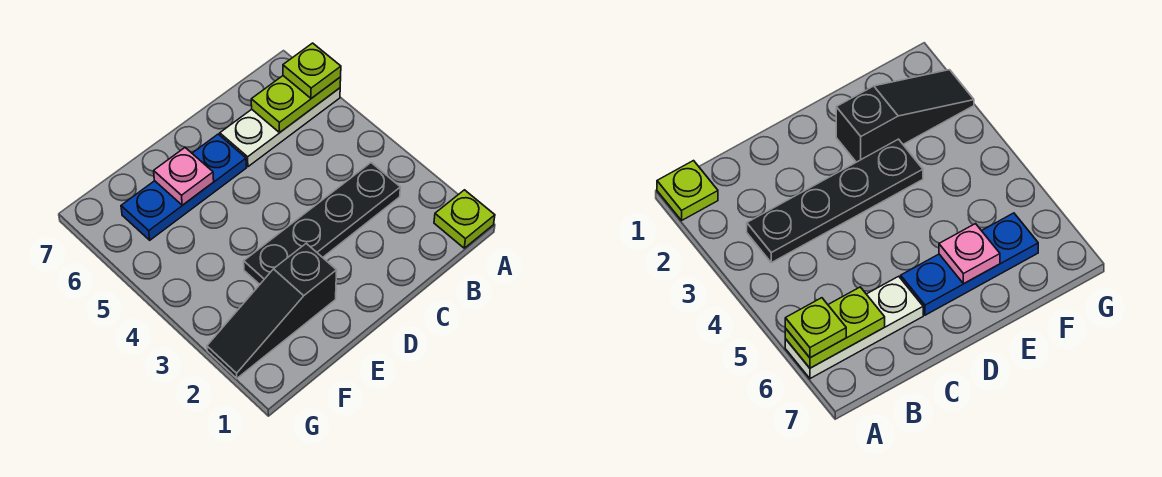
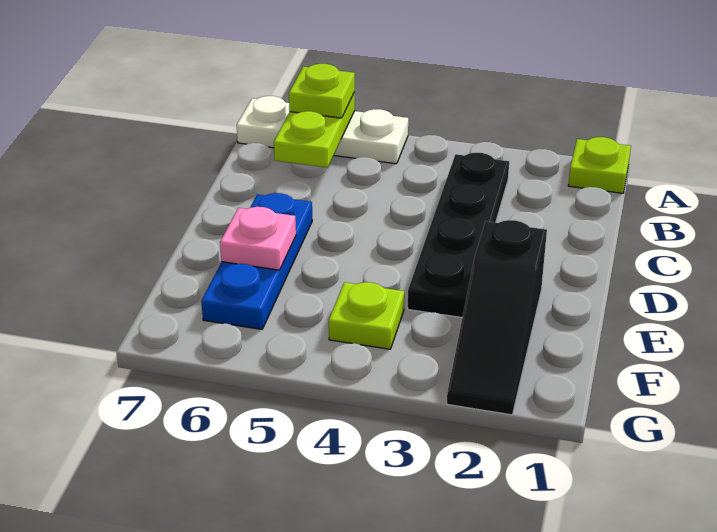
white plate A6:C6 level 1 -> white plate A5:A7 level 1
none -> lime plate F4 level 1

